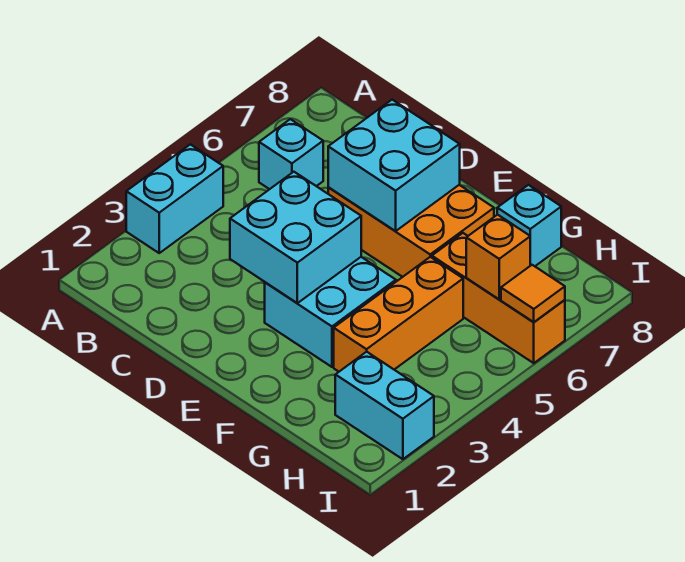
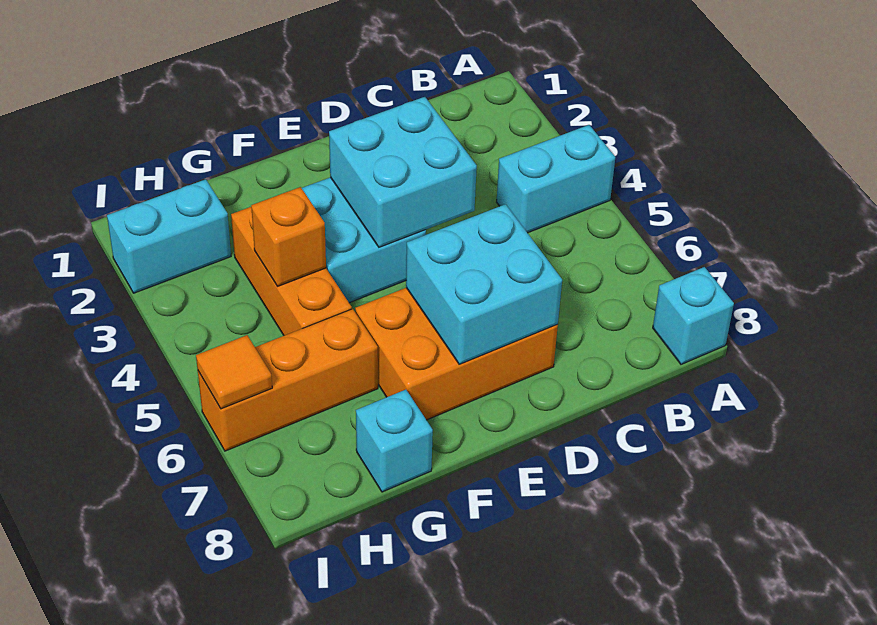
cyan brick A3:A4 level 1 -> cyan brick A4:B4 level 1
cyan brick B6 level 1 -> cyan brick A8 level 1
orange brick H6 level 2 -> orange brick G4 level 2

